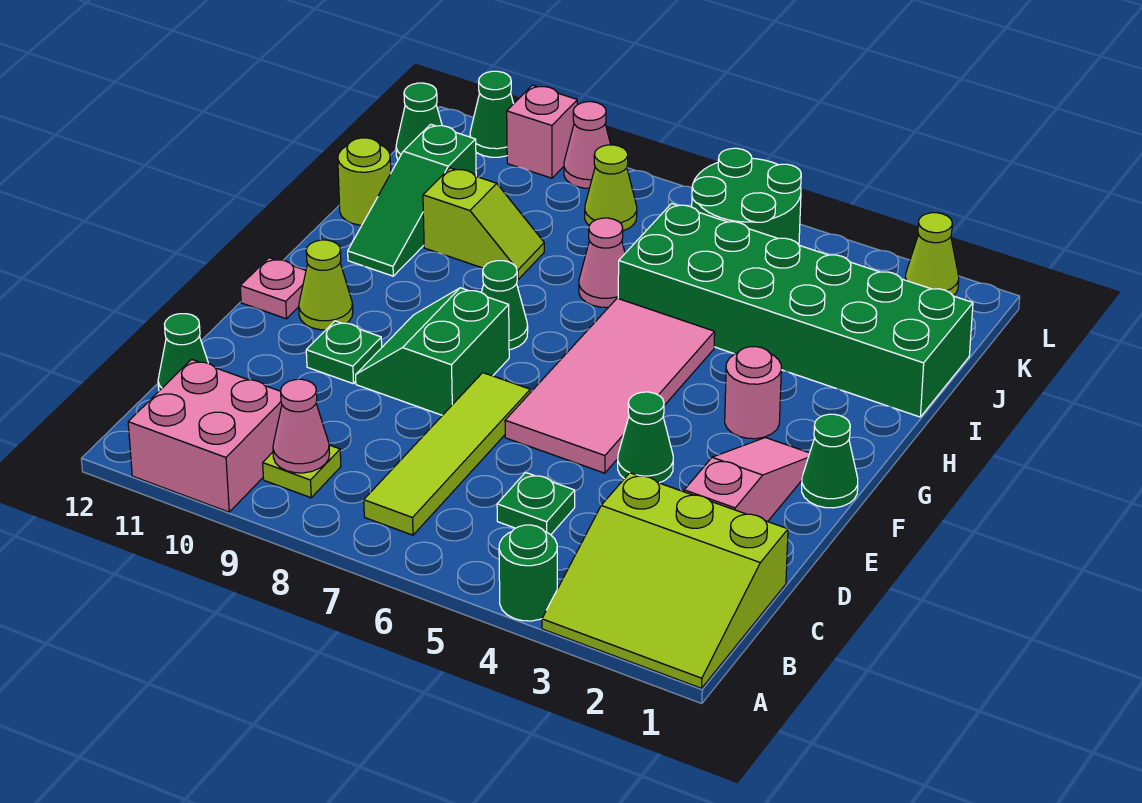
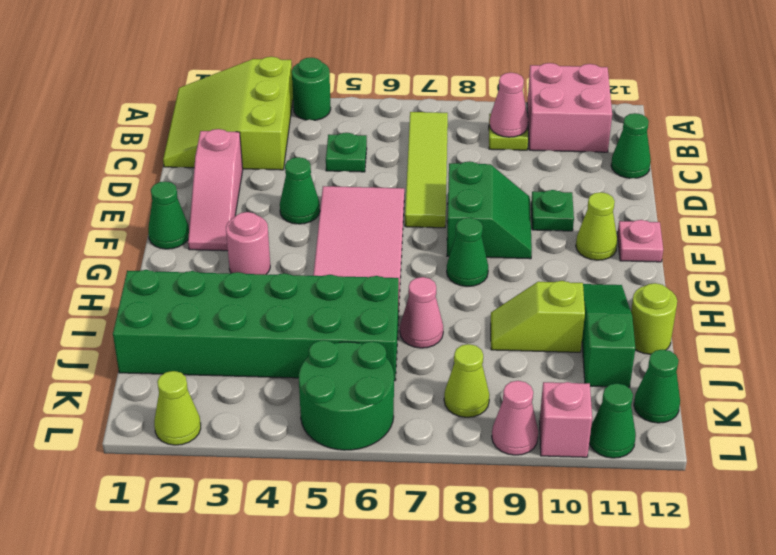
lime slope A1:C3 level 1 top C -> lime slope A1:C3 level 1 top 3

